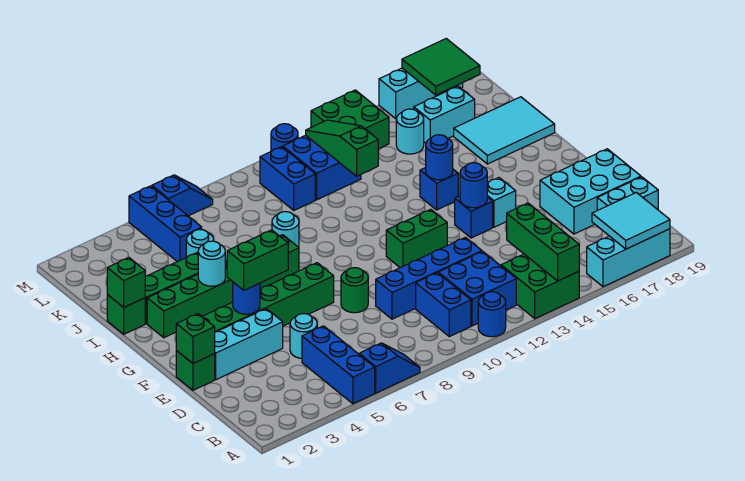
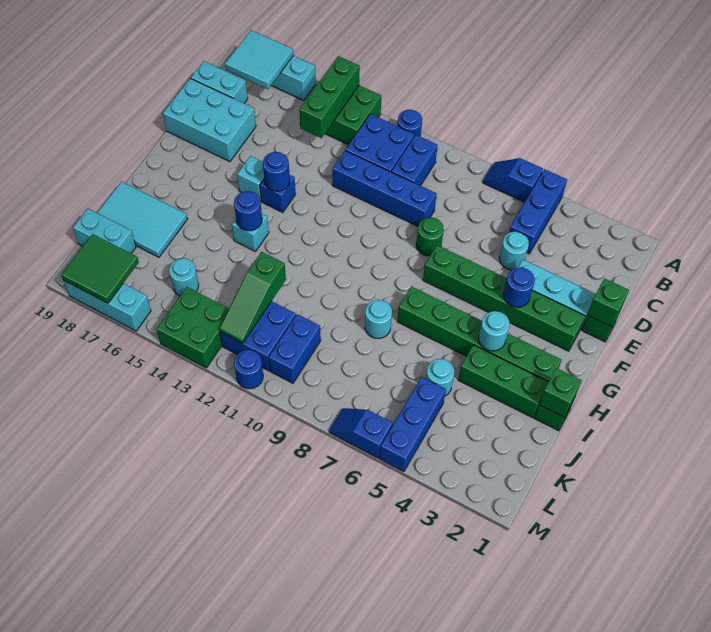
green brick F4:F5 level 3 -> none
green brick F11:F12 level 1 -> none
blue brick H14 level 1 -> cyan brick H14 level 1
cyan brick K16:K17 level 1 -> cyan brick K18:K19 level 1

